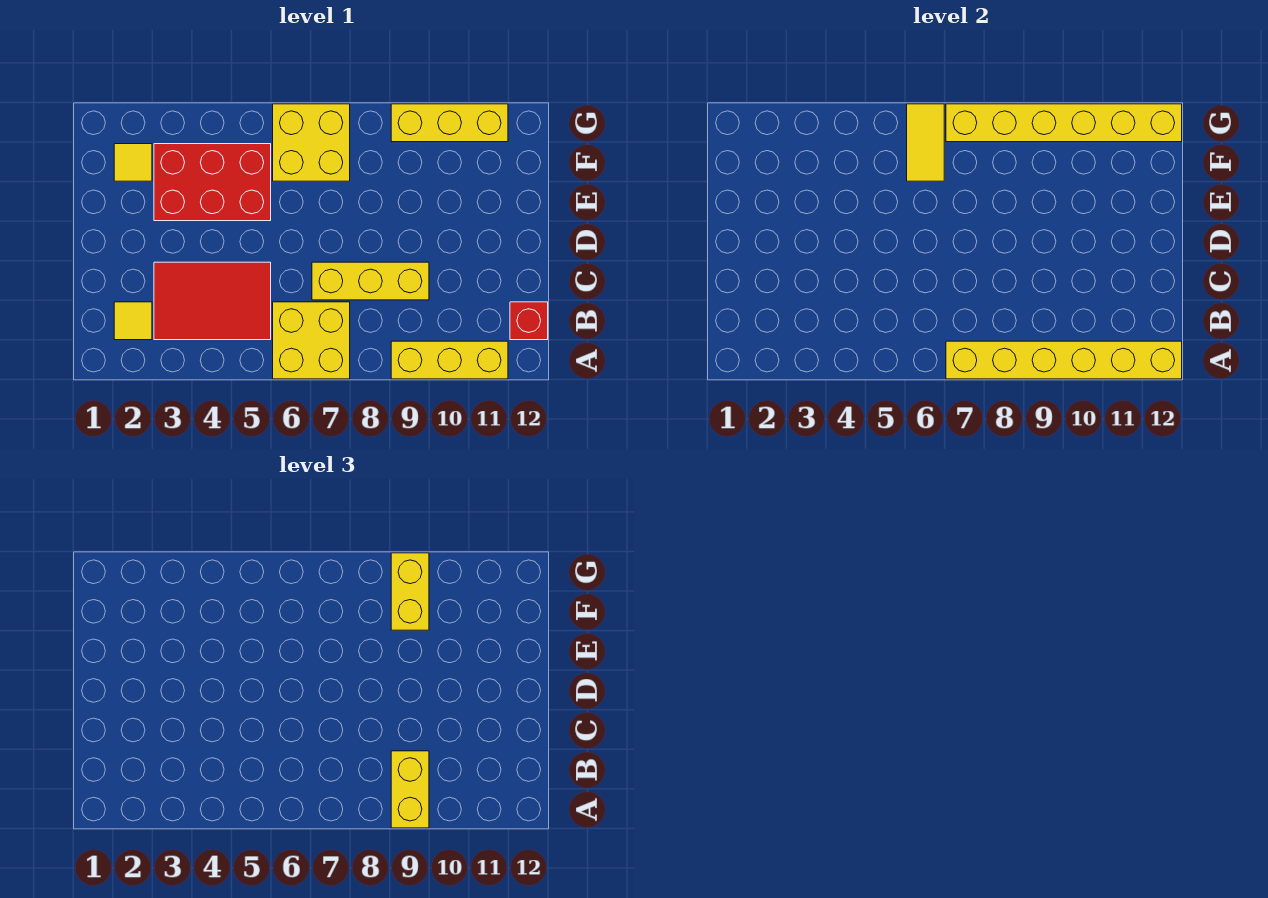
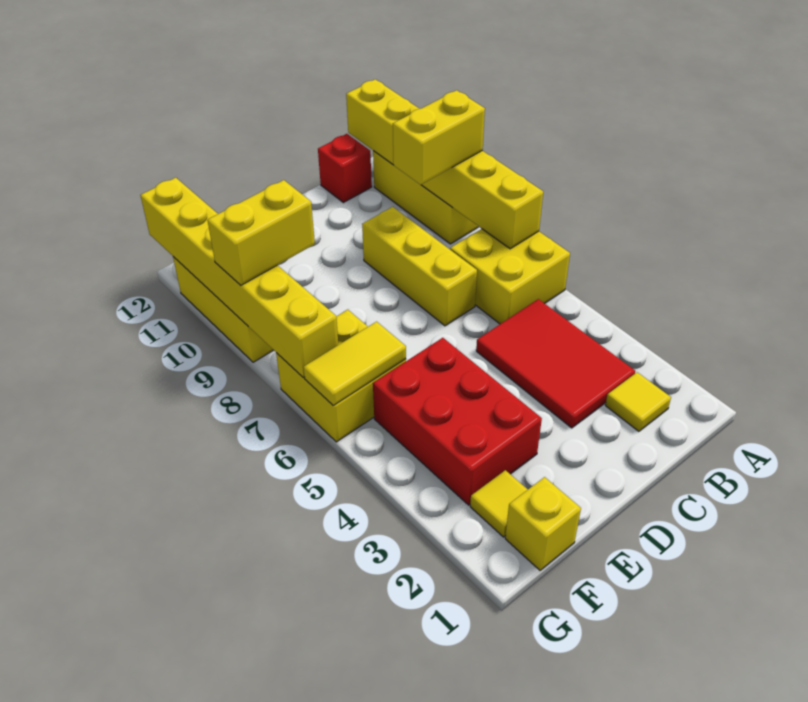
none -> yellow brick F1 level 1

